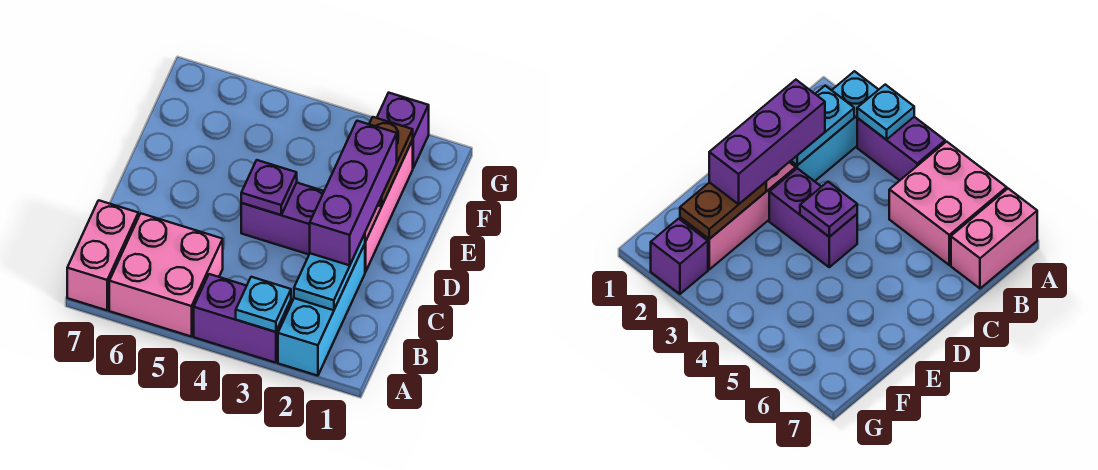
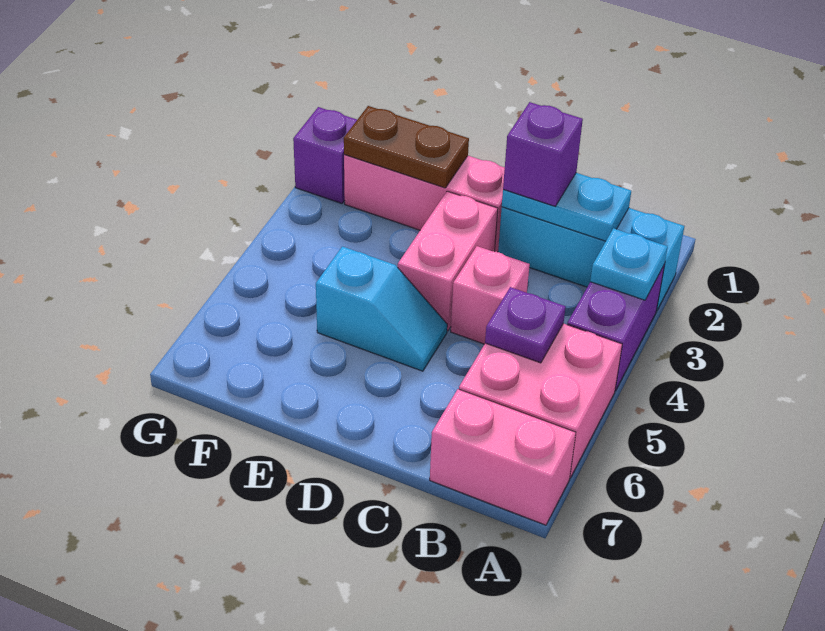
purple brick C2:E2 level 3 -> purple brick C2 level 3
none -> pink brick C4 level 1
purple brick D3:D4 level 1 -> pink brick D3:D4 level 1
purple plate D4 level 2 -> purple plate B5 level 2
none -> cyan slope D5:E5 level 1 top E

